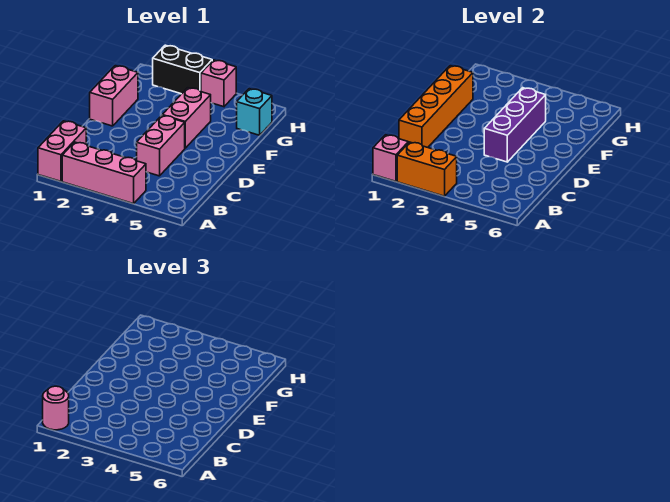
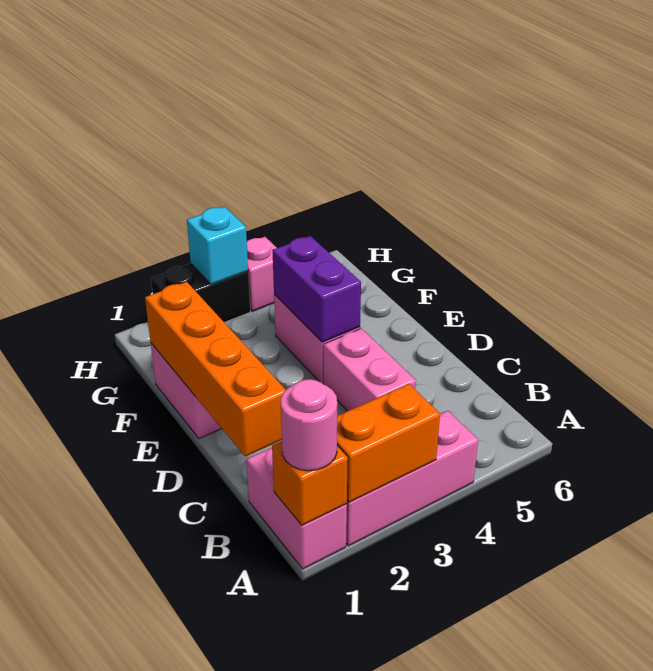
pink brick A1 level 2 -> orange brick A1 level 2
purple brick D4:F4 level 2 -> purple brick E4:F4 level 2
cyan brick G6 level 1 -> cyan brick H3 level 2

